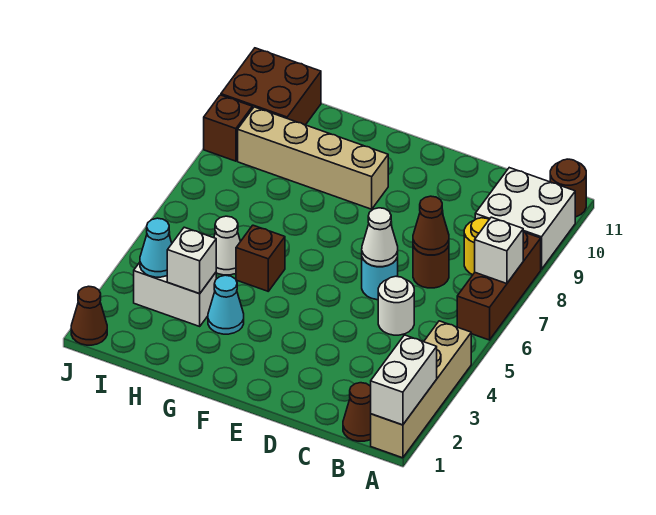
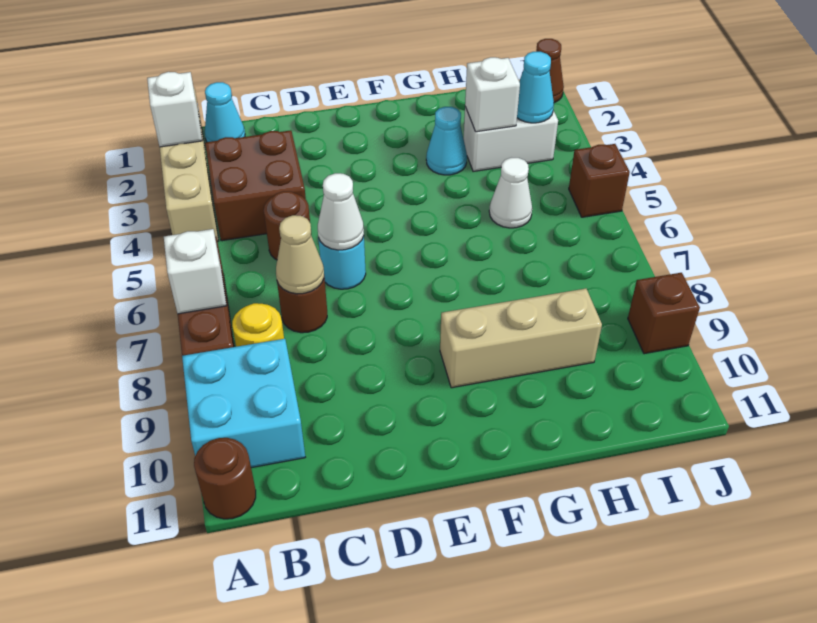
white brick A1:A2 level 2 -> white brick A2 level 2
white brick A9:B10 level 1 -> cyan brick A9:B10 level 1
brown cone B1 level 1 -> cyan cone B1 level 1
white round brick C5 level 1 -> brown round brick C5 level 1
brown cone C7 level 2 -> tan cone C7 level 2
tan brick F9:I9 level 1 -> tan brick F9:H9 level 1
brown brick G5 level 1 -> brown brick J5 level 1
brown brick I10:J11 level 1 -> brown brick B3:C4 level 1

